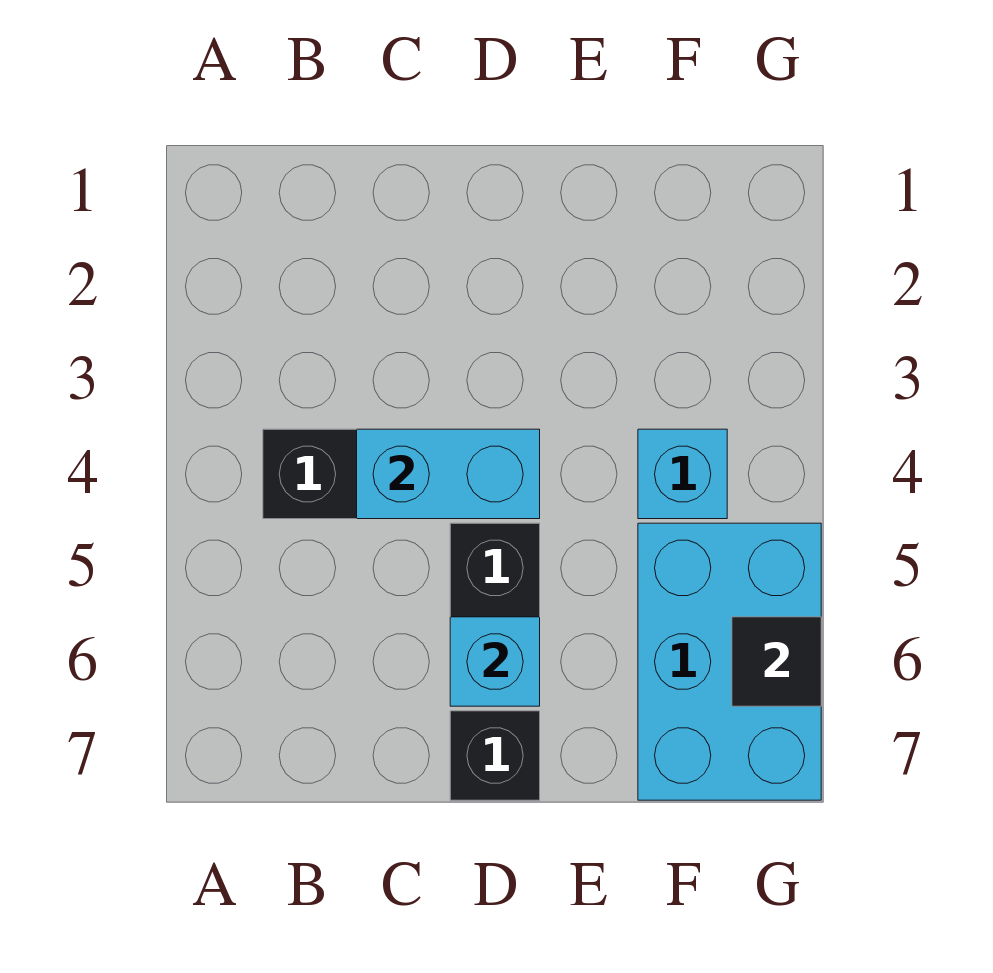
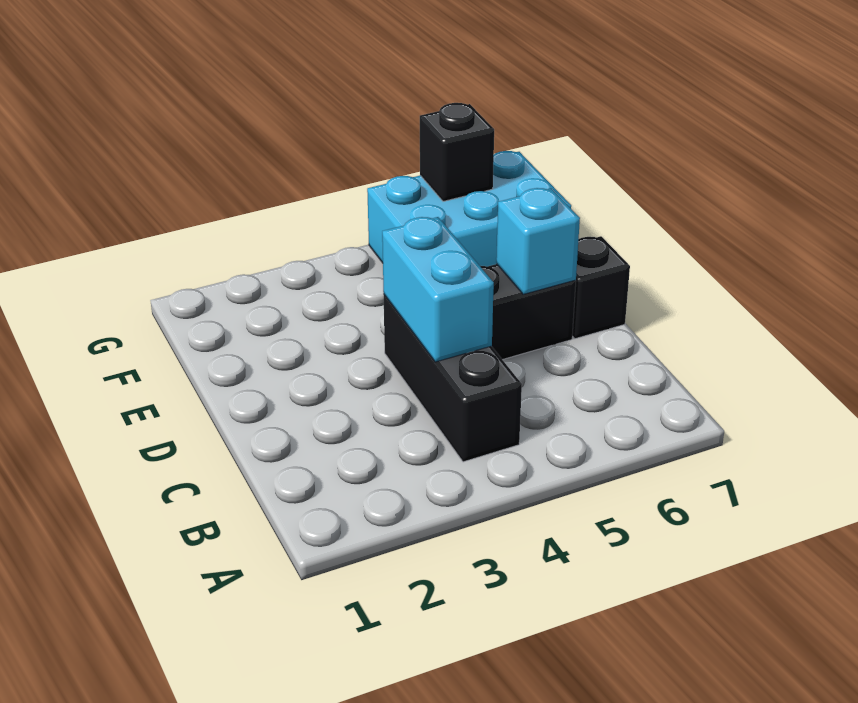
cyan brick F4 level 1 -> none
black tile G6 level 2 -> black brick G6 level 2

